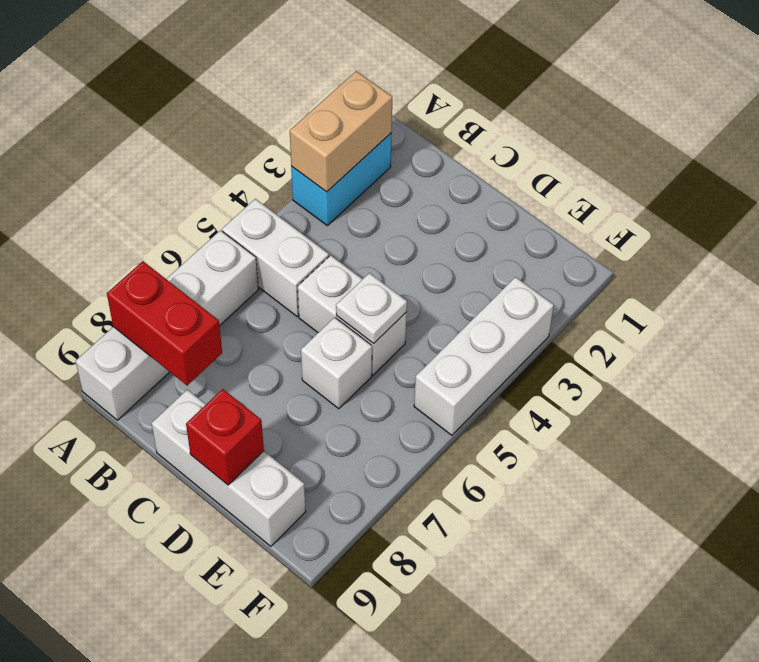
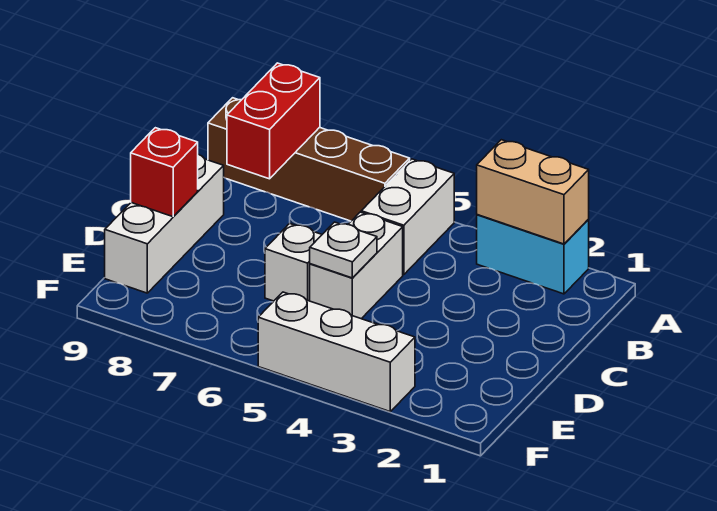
white brick A6:A9 level 1 -> brown brick A6:A9 level 1

